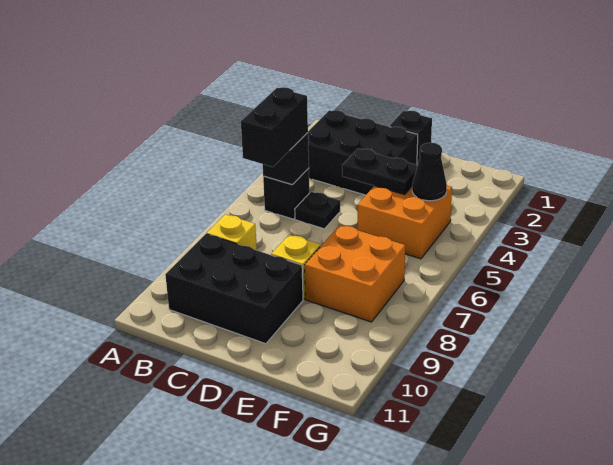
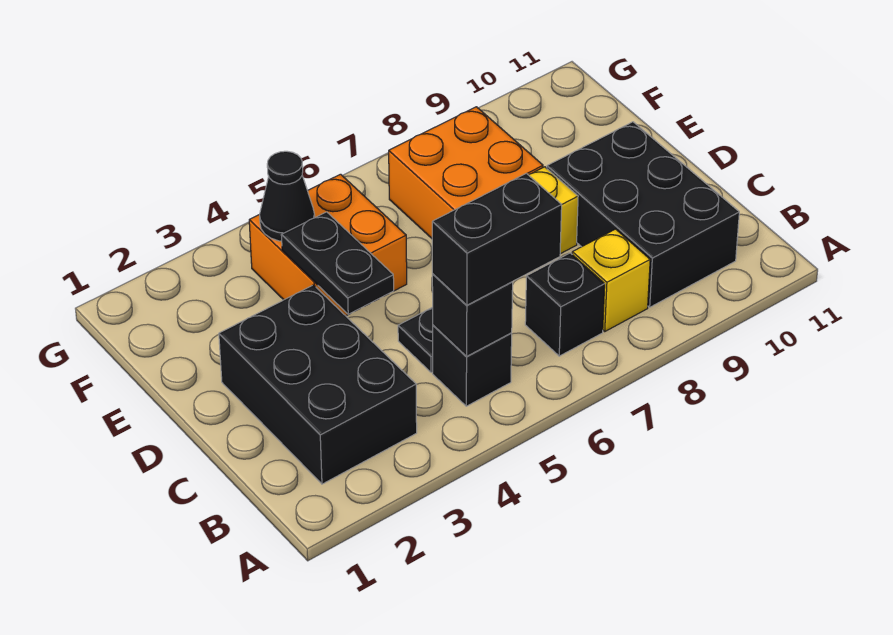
black brick D1 level 1 -> black brick B7 level 1

